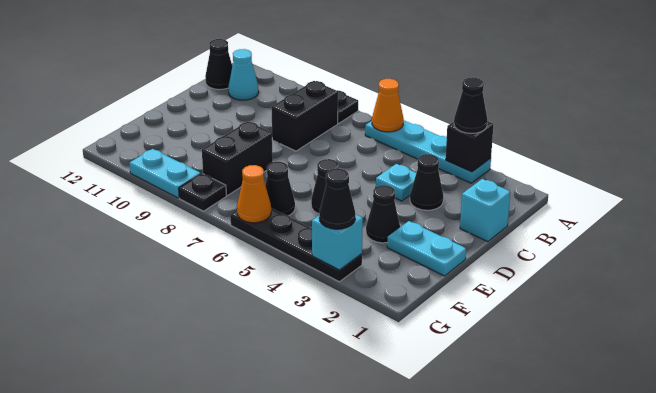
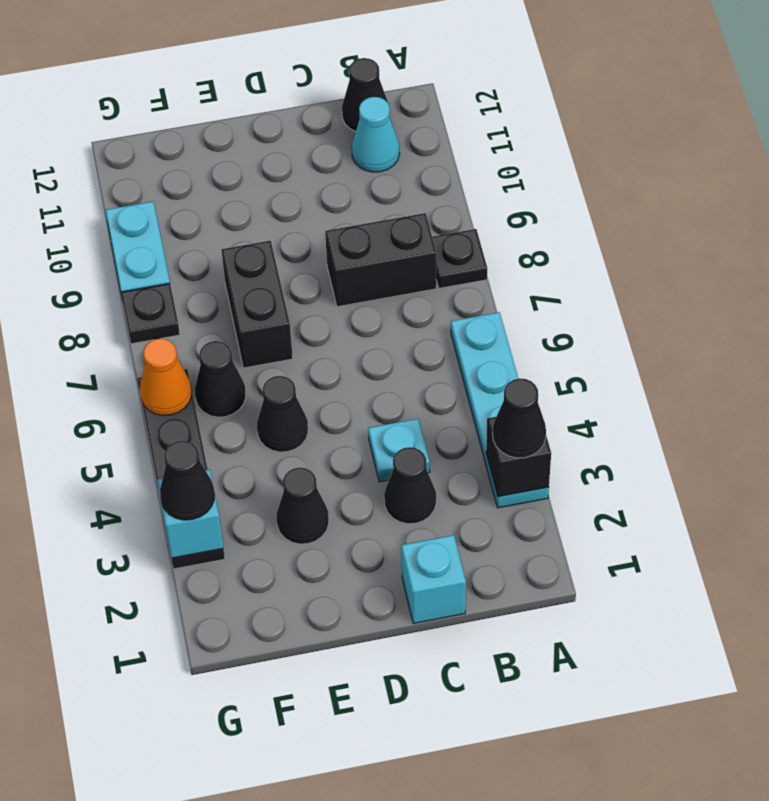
orange cone A6 level 2 -> none
cyan plate E1:E2 level 1 -> none
black brick E8:F8 level 1 -> black brick E7:E8 level 1

